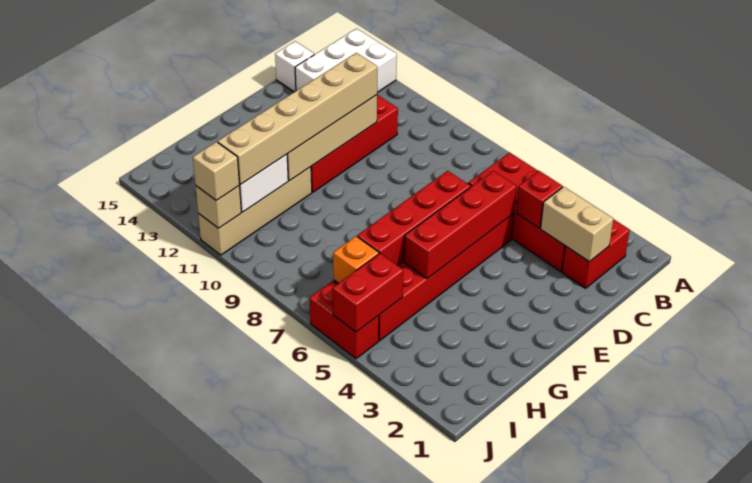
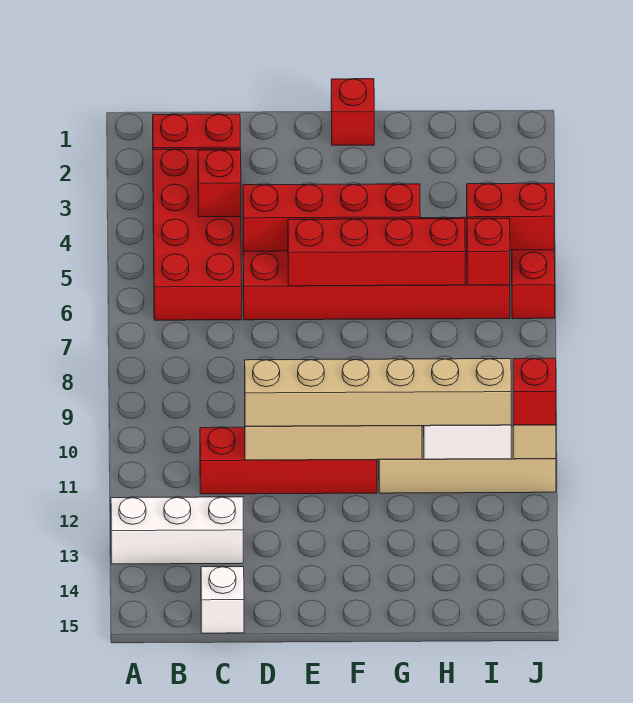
white brick A13:C14 level 1 -> white brick A13:C13 level 1
tan brick C2:C3 level 2 -> none
none -> red brick F1 level 1
orange brick I6 level 2 -> red brick I6 level 2
tan brick J11 level 3 -> red brick J11 level 3

